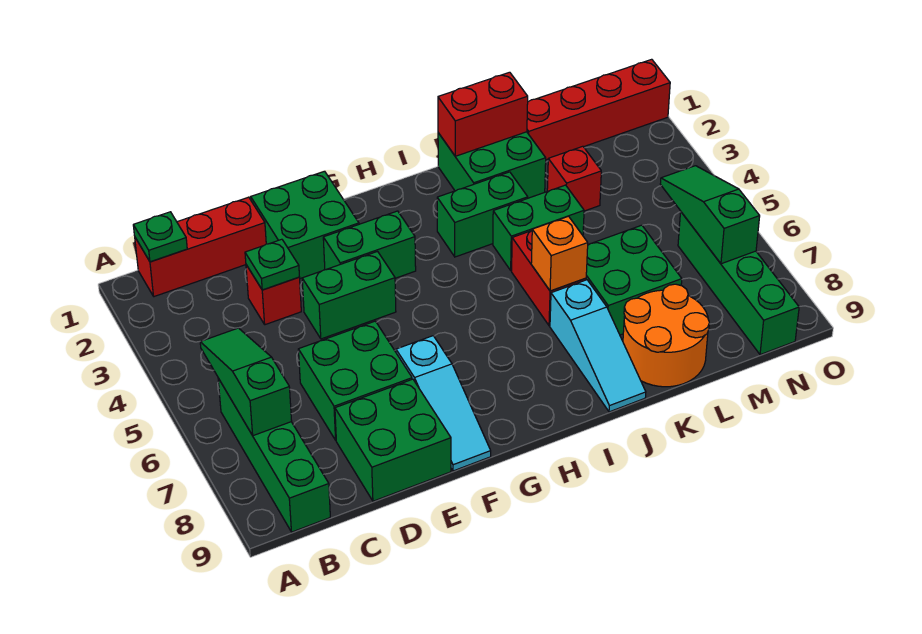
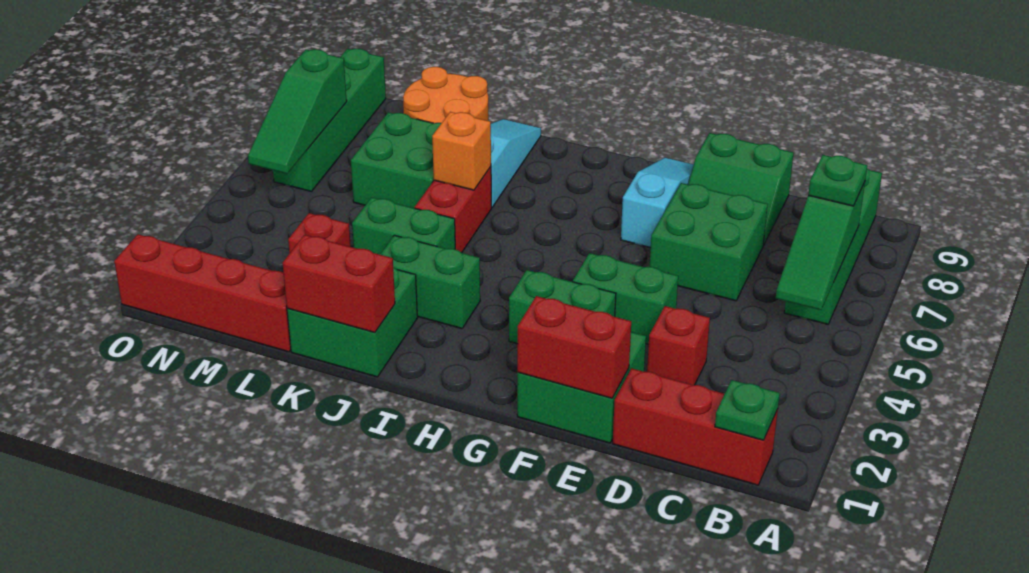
green plate D3 level 2 -> green plate B7 level 3
green brick D8:E9 level 1 -> green slope D8:E9 level 1 top 9
none -> red brick E1:F1 level 2

